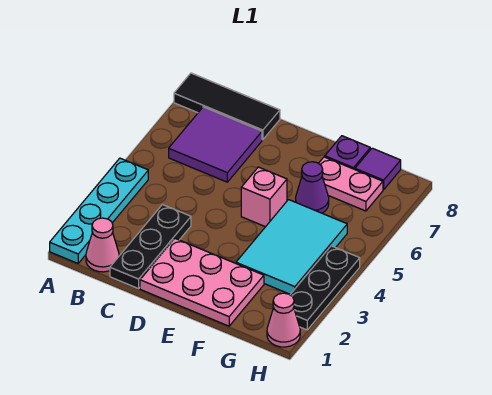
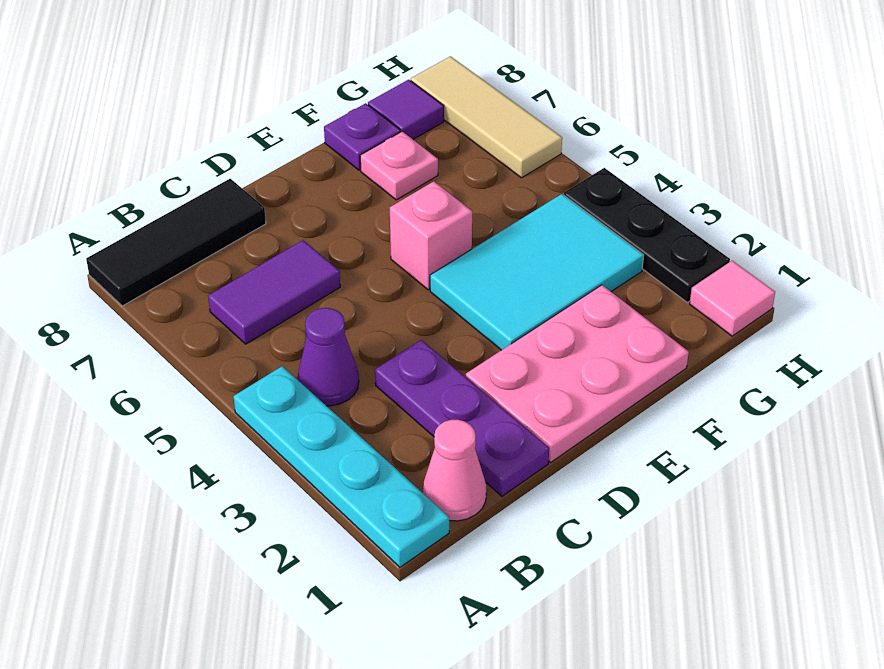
purple tile B6:C7 level 1 -> purple tile B6:C6 level 1
black plate C1:C3 level 1 -> purple plate C1:C3 level 1
cyan tile F3:G5 level 1 -> cyan tile E3:G4 level 1
purple cone F6 level 1 -> purple cone B4 level 1
pink plate F7:G7 level 1 -> pink plate F7 level 1
pink cone H1 level 1 -> pink tile H1 level 1
none -> tan tile H6:H8 level 1

